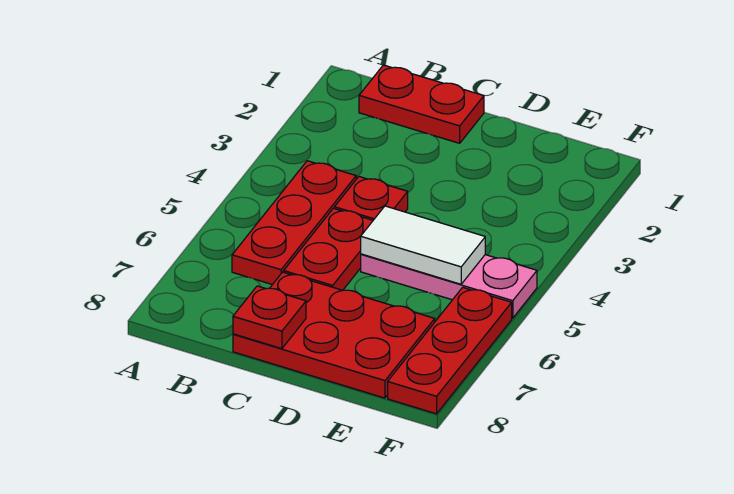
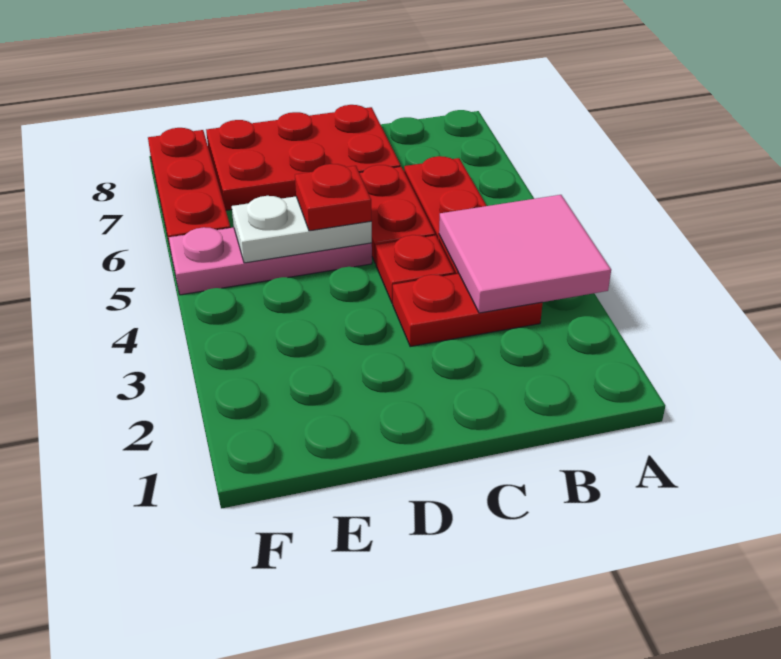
none -> pink tile A3:B4 level 2
red plate B1:C1 level 1 -> red plate B3:C3 level 1
red plate C8 level 2 -> red plate D5 level 3
white tile D5:E5 level 2 -> white plate D5:E5 level 2

